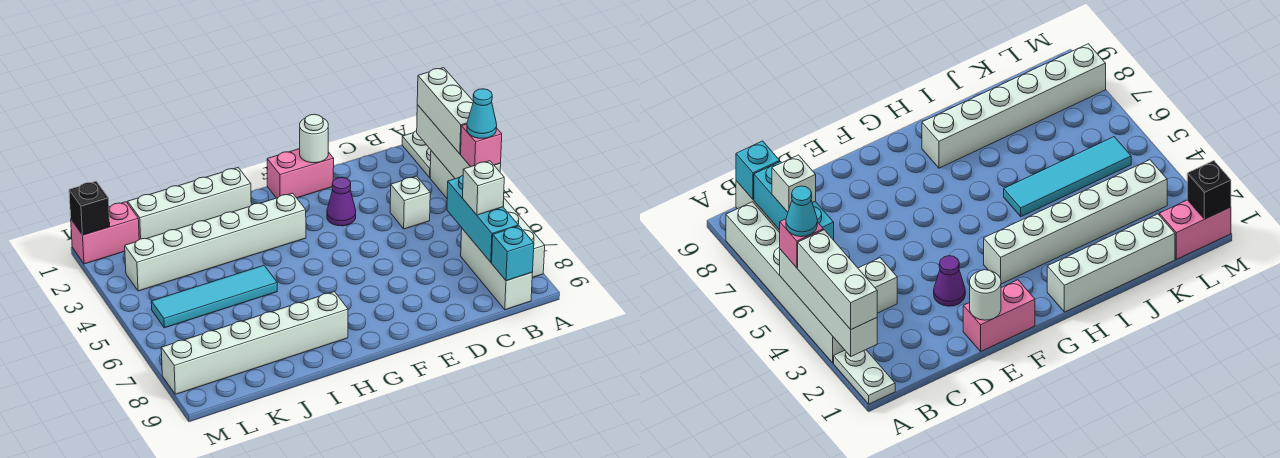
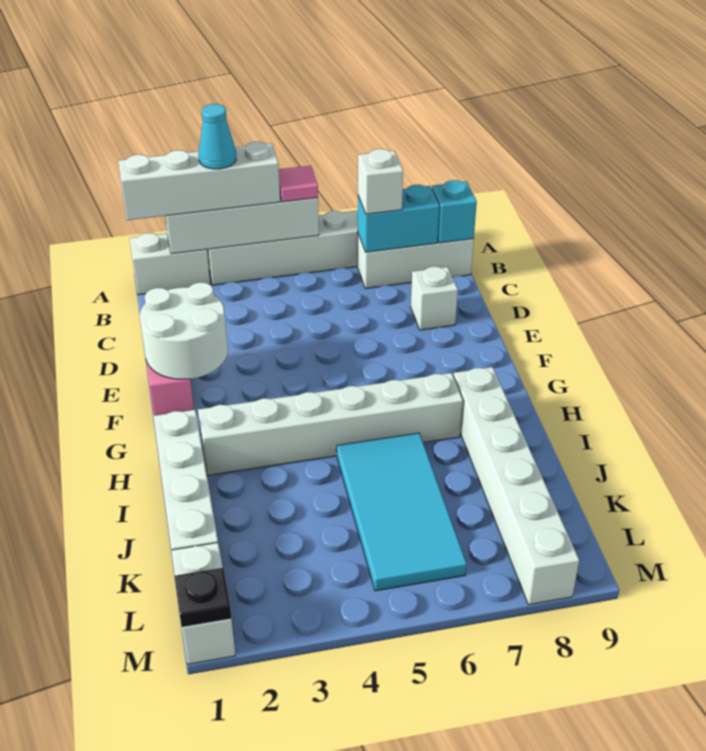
white plate A1:A2 level 1 -> white brick A1:A2 level 1
white brick A2:A4 level 3 -> white brick A1:A4 level 3
pink brick A5 level 3 -> pink tile A5 level 3
cyan cone A5 level 4 -> cyan cone A3 level 4
cyan brick B6:B8 level 2 -> cyan brick B7:B8 level 2
white brick C4 level 1 -> white brick D8 level 1
white round brick E1 level 2 -> white round brick E1:F2 level 2
purple cone E3 level 1 -> none
white brick G3:L3 level 1 -> white brick H2:H7 level 1
cyan tile I5:L5 level 1 -> cyan tile I5:L6 level 1
pink brick L1:M1 level 1 -> white brick L1:M1 level 1
black brick M1 level 2 -> black plate M1 level 2

